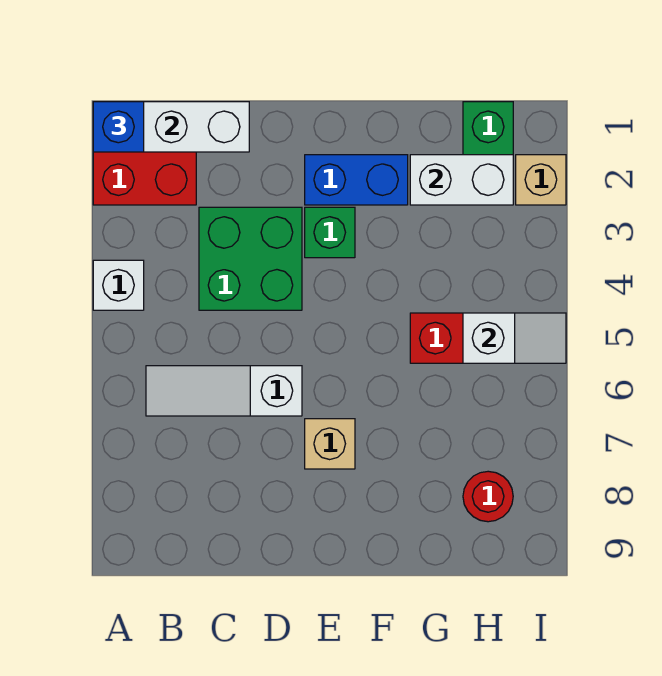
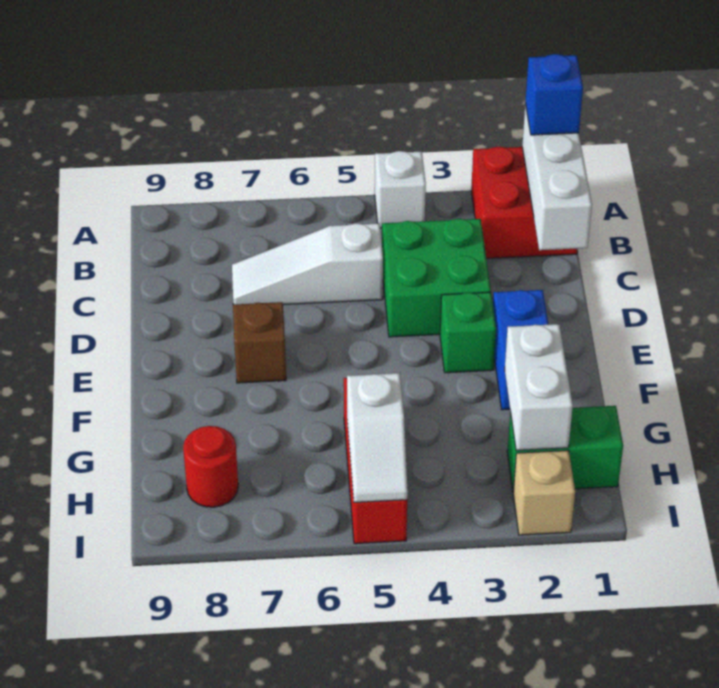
white slope B6:D6 level 1 top D -> white slope C5:C7 level 1 top 5
tan brick E7 level 1 -> brown brick E7 level 1

